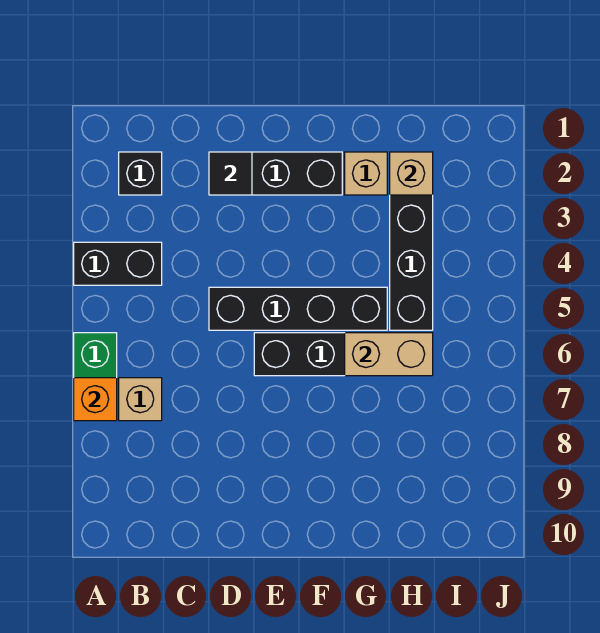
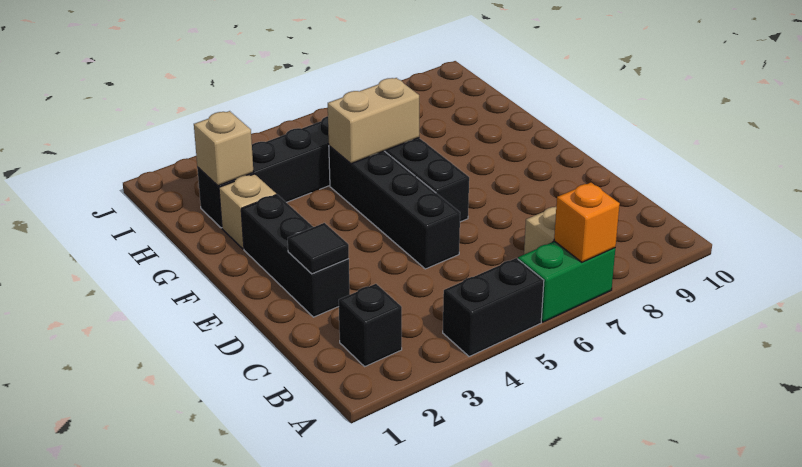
black brick A4:B4 level 1 -> black brick A4:A5 level 1
tan brick G6:H6 level 2 -> tan brick G5:G6 level 2

